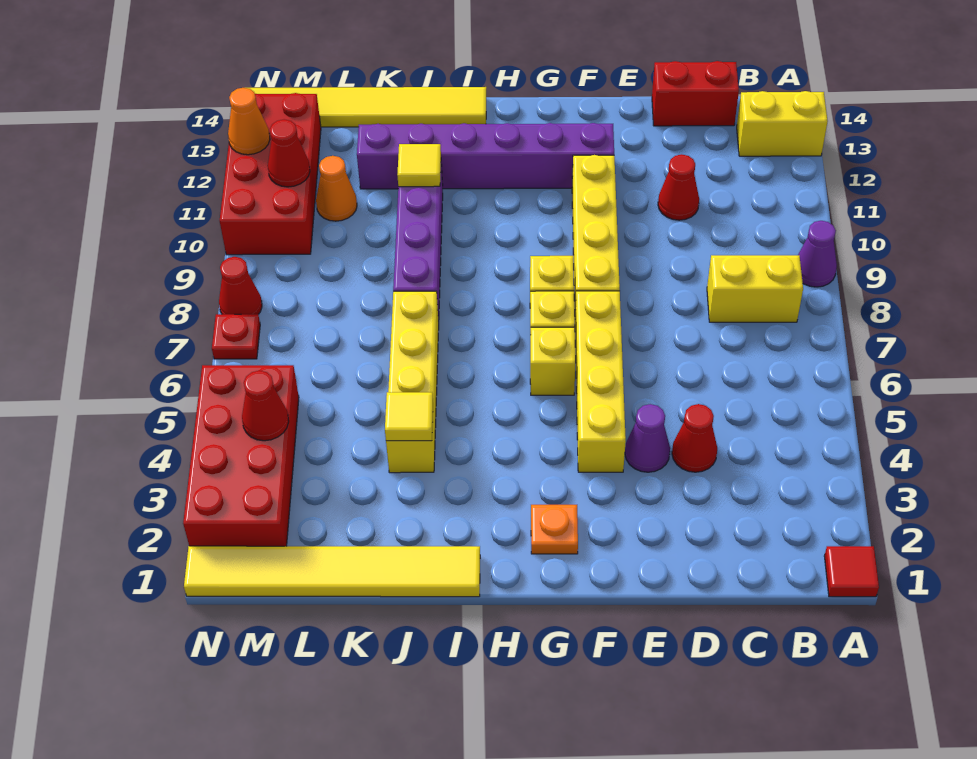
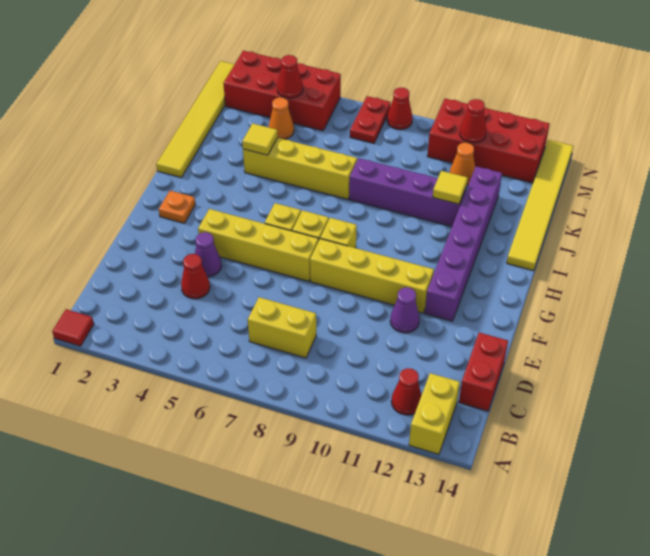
purple cone A9 level 1 -> purple cone E11 level 1
yellow brick B8:C8 level 1 -> yellow brick C7:C8 level 1
red cone D11 level 1 -> red cone B12 level 1
red plate N7 level 1 -> red plate M7:N7 level 1
orange cone N12 level 2 -> orange cone L4 level 1

